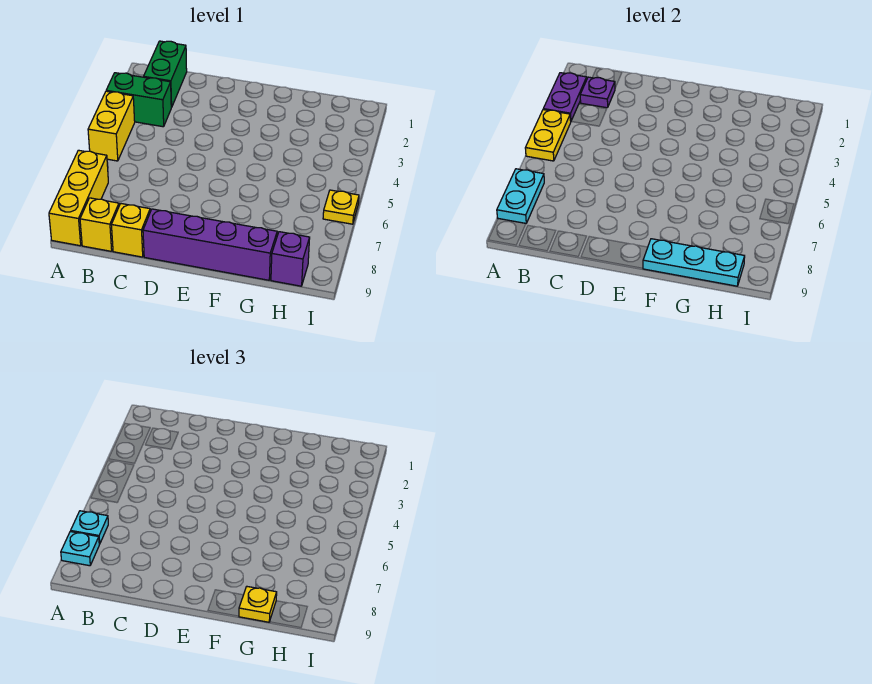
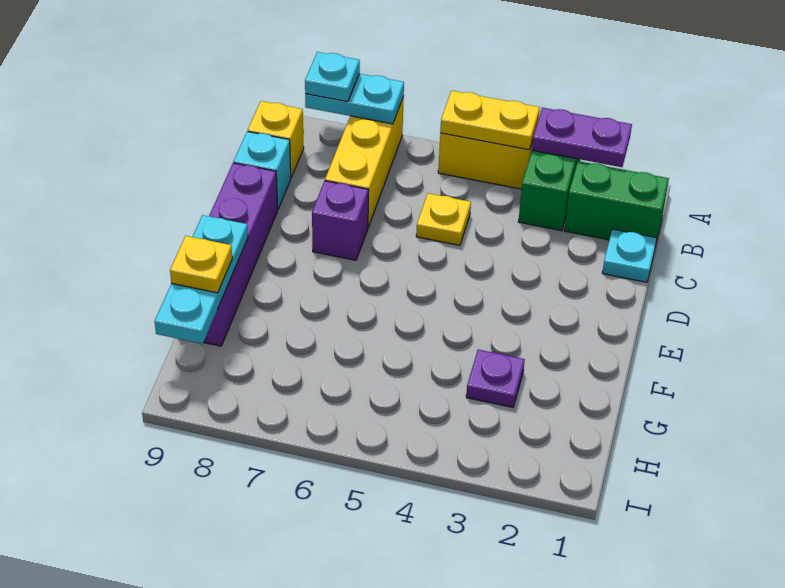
yellow brick A7:A9 level 1 -> yellow brick A7:C7 level 1
cyan plate A7 level 3 -> cyan plate C1 level 1
purple plate B2 level 2 -> purple plate G3 level 1
yellow brick C9 level 1 -> cyan brick C9 level 1
purple brick H9 level 1 -> purple brick D7 level 1
yellow plate I6 level 1 -> yellow plate C5 level 1

